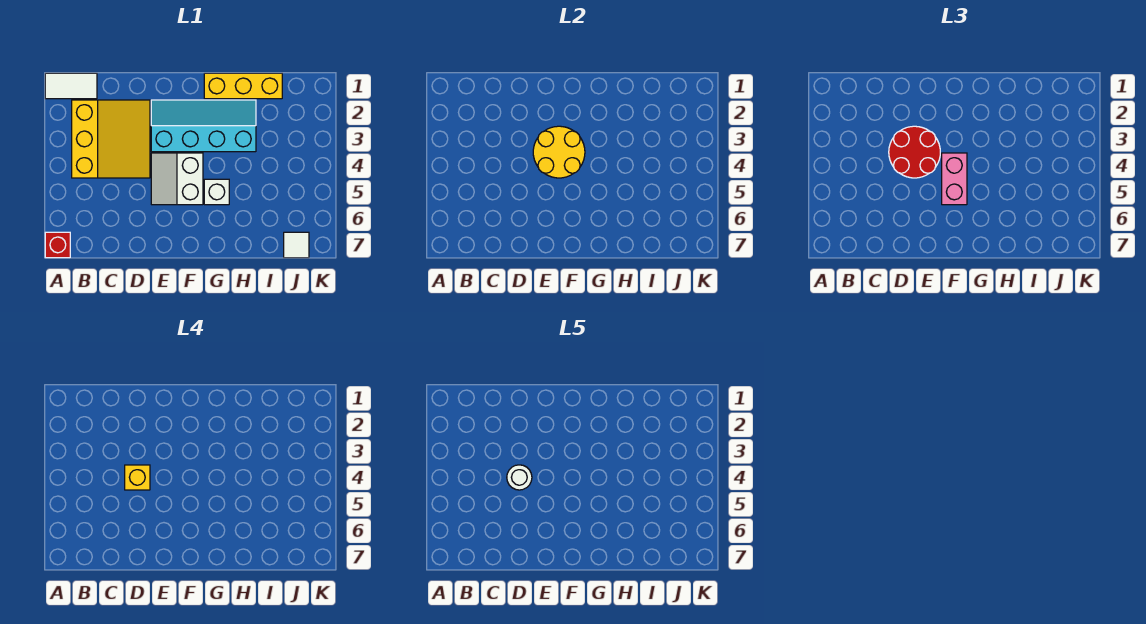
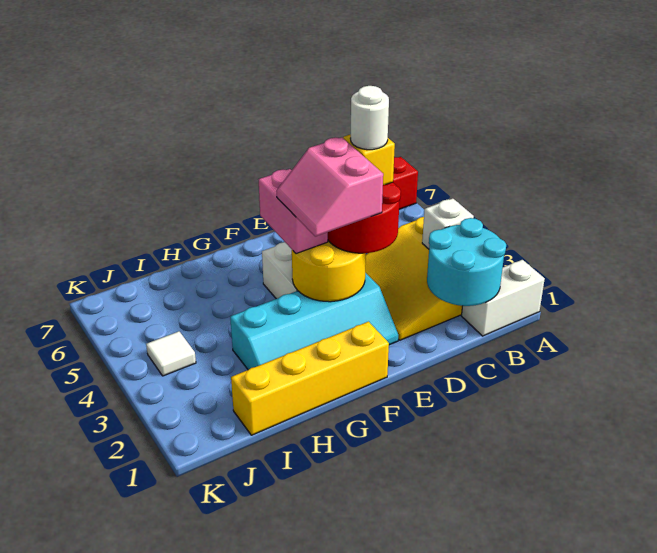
white tile A1:B1 level 1 -> white brick A1:B1 level 1
none -> cyan round brick B1:C2 level 2
none -> pink slope E3:F4 level 4 top E
yellow brick G1:I1 level 1 -> yellow brick F1:I1 level 1
white brick G5 level 1 -> white brick B3 level 2
white tile J7 level 1 -> white tile J4 level 1

